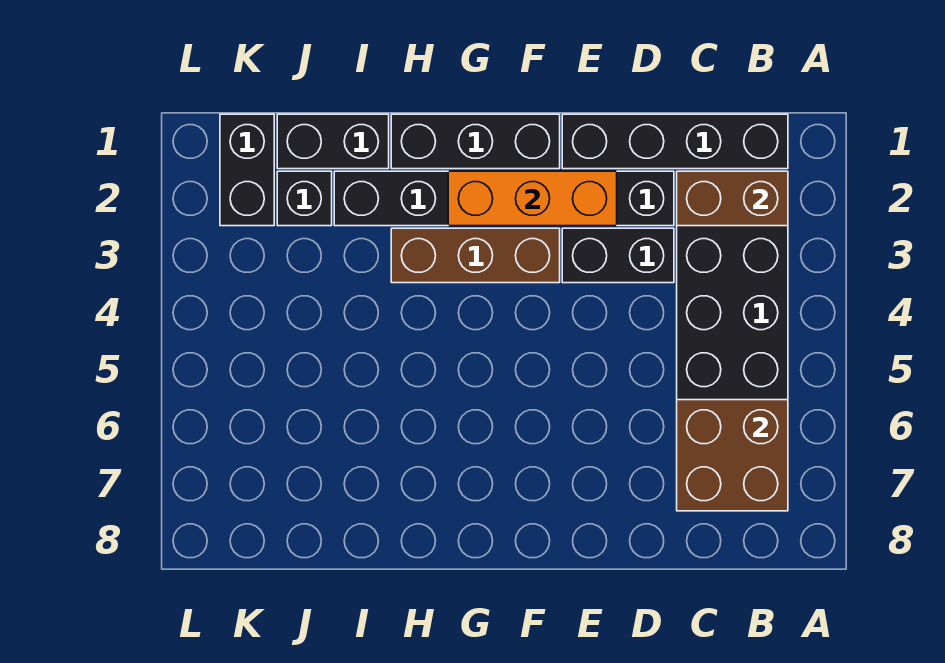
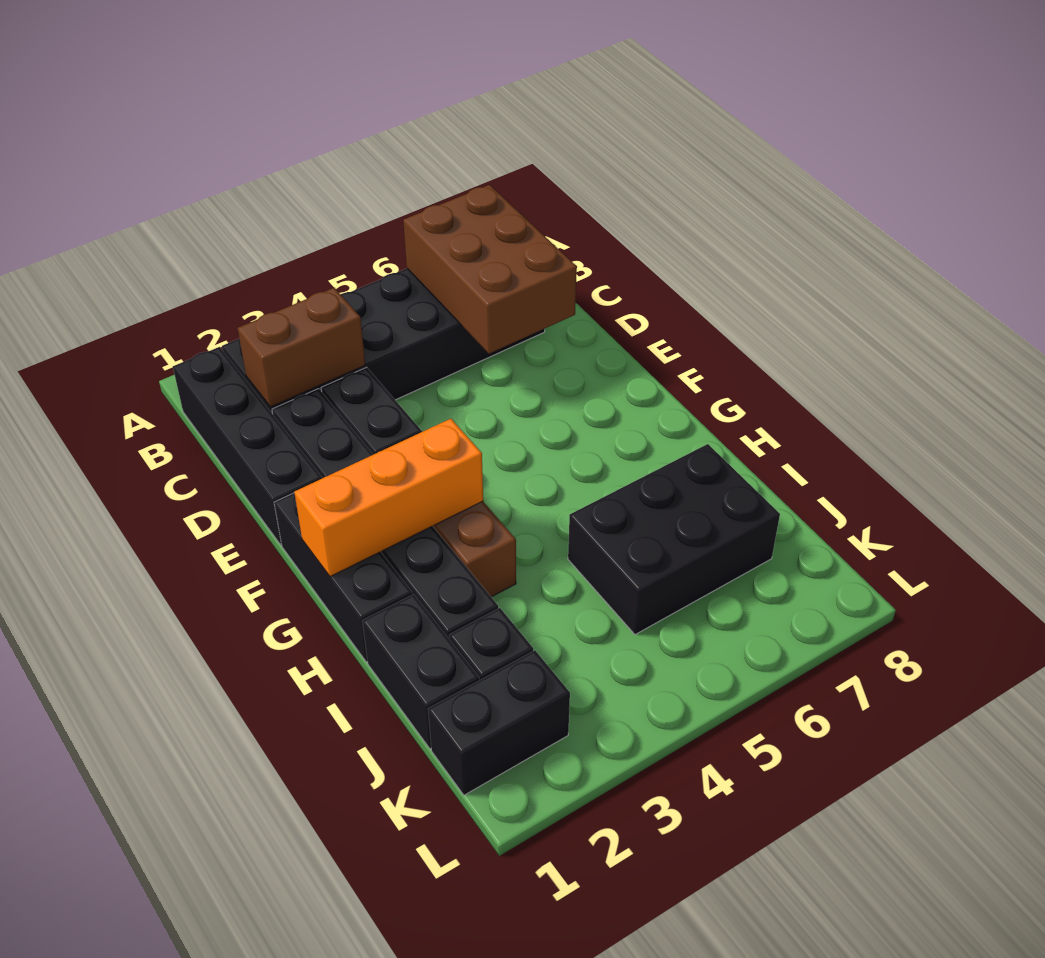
brown brick B2:C2 level 2 -> brown brick C2:C3 level 2
brown brick B6:C7 level 2 -> brown brick B6:D7 level 2
orange brick E2:G2 level 2 -> orange brick G1:G3 level 2
none -> black brick I5:J7 level 1

